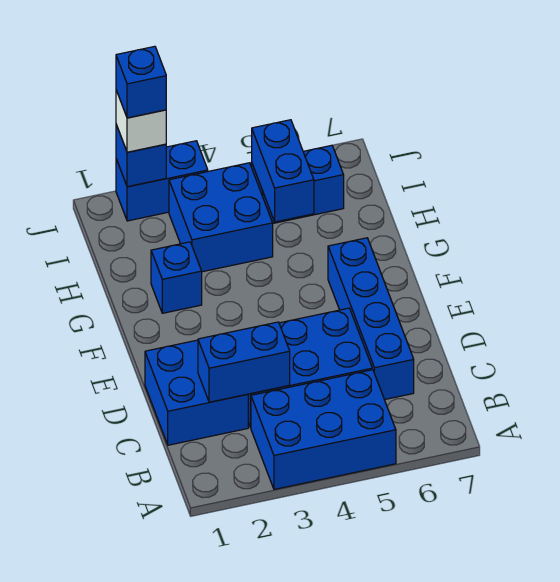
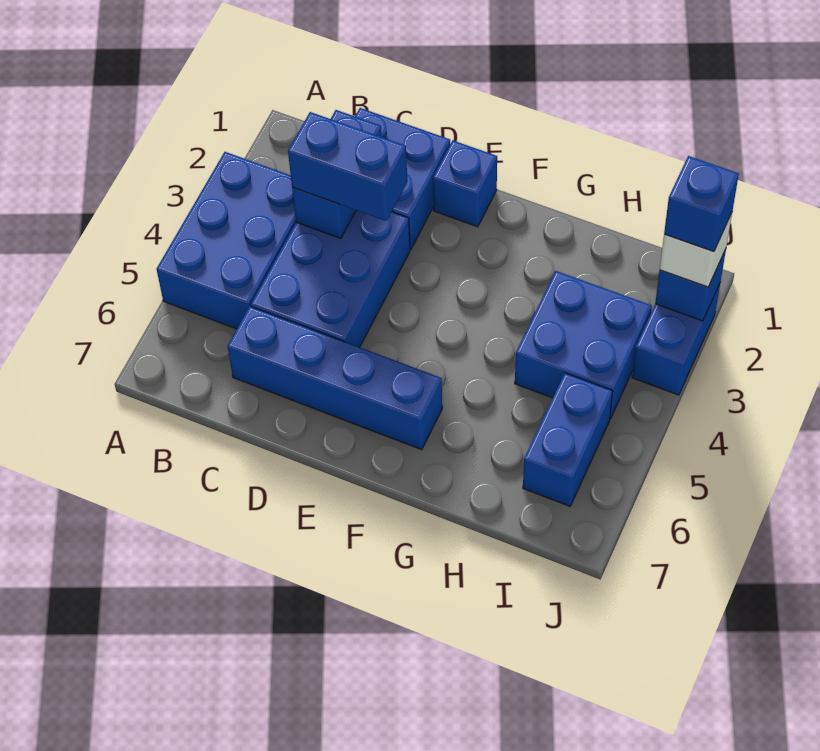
blue brick G2 level 1 -> blue brick E1 level 1
blue brick H5:I5 level 2 -> blue brick C3:D3 level 3

